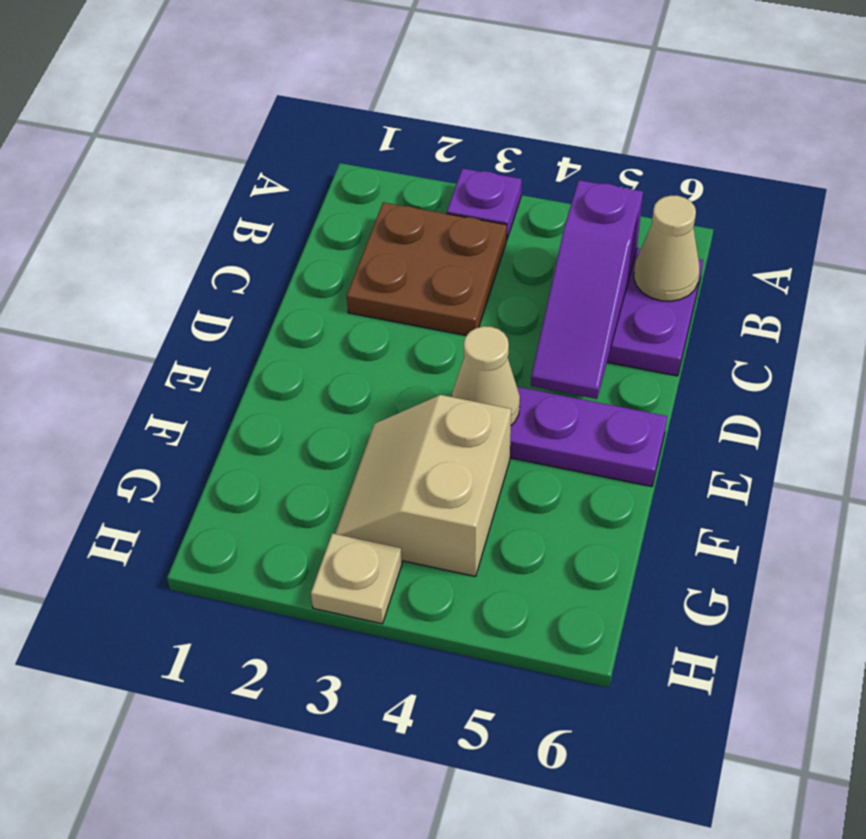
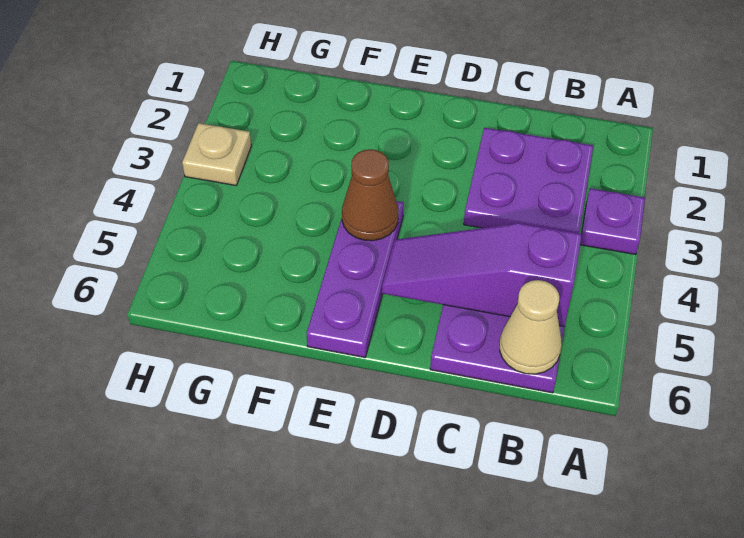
brown plate B2:C3 level 1 -> purple plate B2:C3 level 1
tan cone E4 level 2 -> brown cone E4 level 2
tan slope F3:G4 level 1 top 4 -> none

